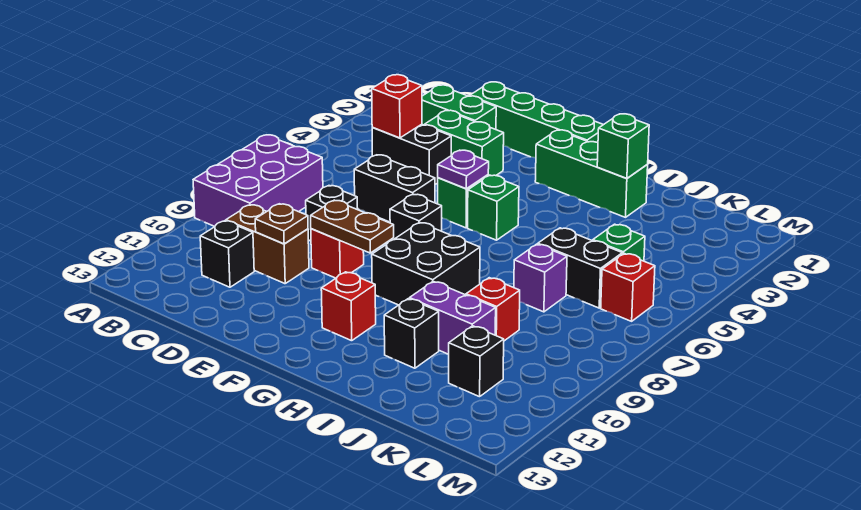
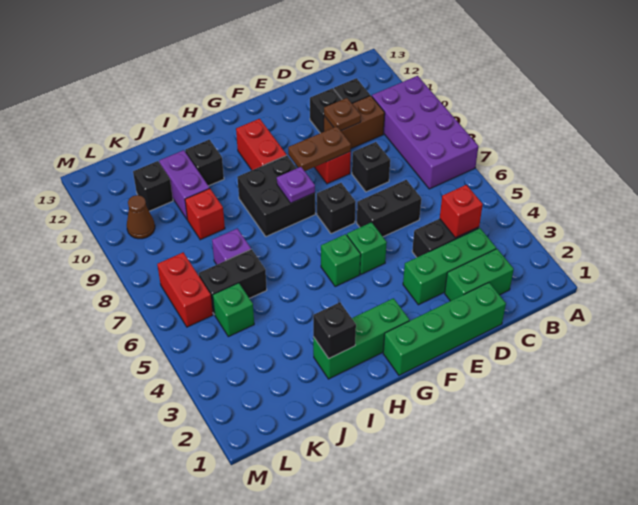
purple brick A7:B9 level 1 -> purple brick A7:B10 level 1
green brick D3:E3 level 1 -> green brick C3:E3 level 1
none -> black brick D11 level 1
purple plate F5 level 2 -> purple plate G8 level 2
red brick G11 level 1 -> red brick G10:G11 level 1
green brick I2 level 2 -> black brick I2 level 2
purple brick I10:J10 level 1 -> purple brick J10:J11 level 1
red brick L6 level 1 -> red brick L6:L7 level 1
none -> brown cone L10 level 1

